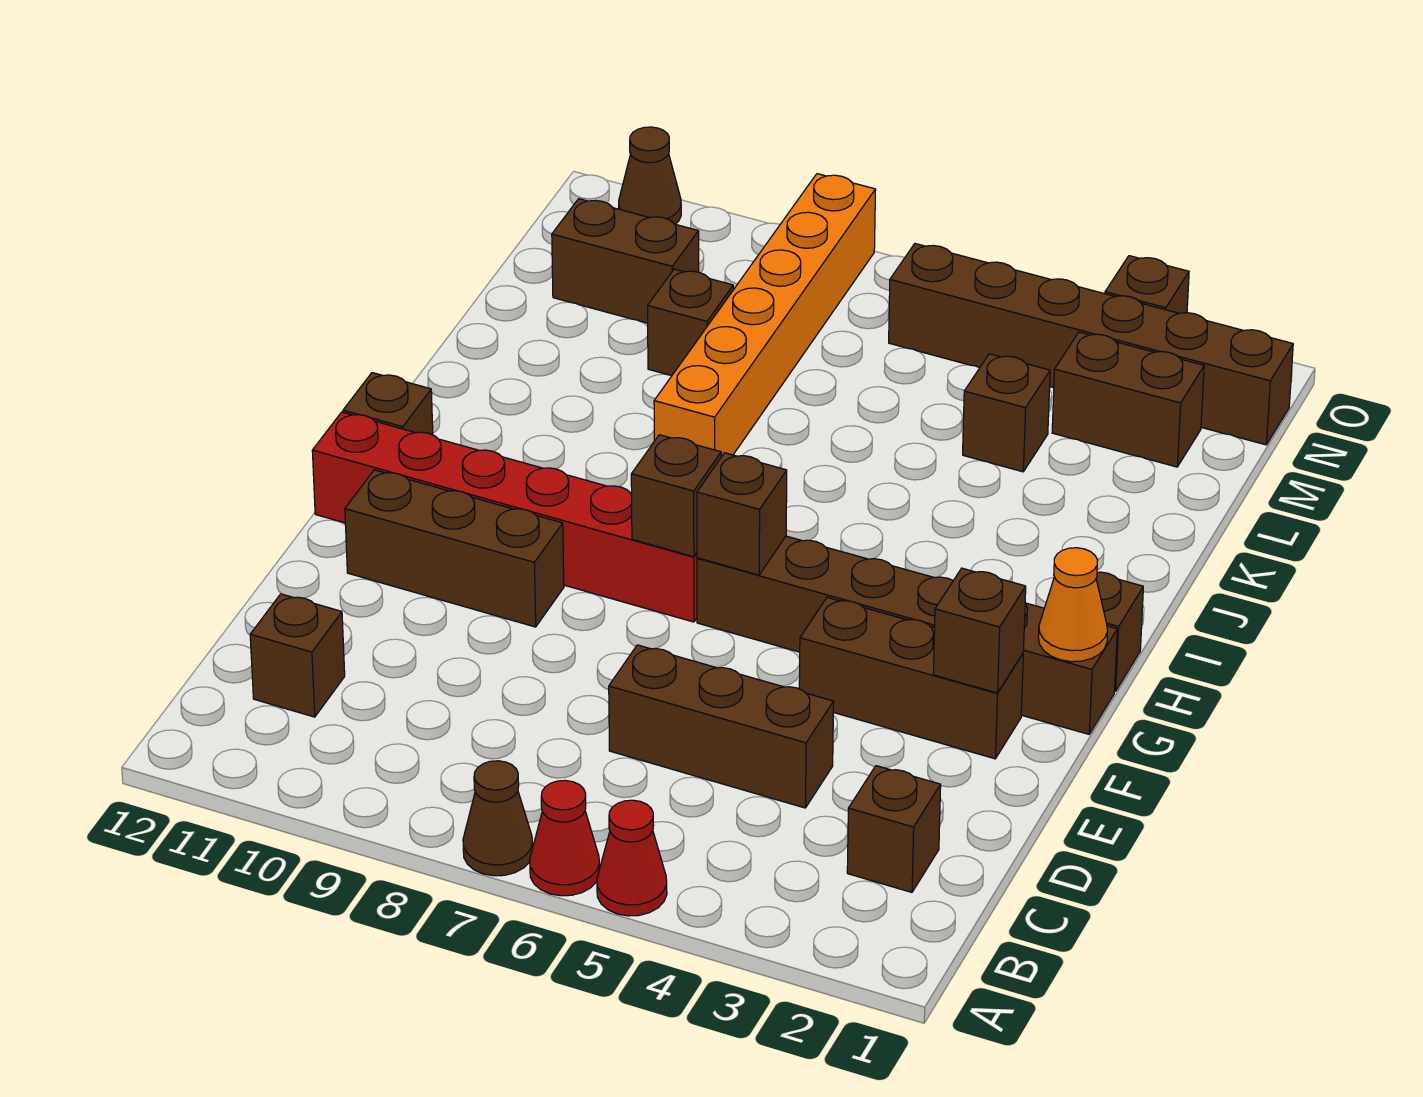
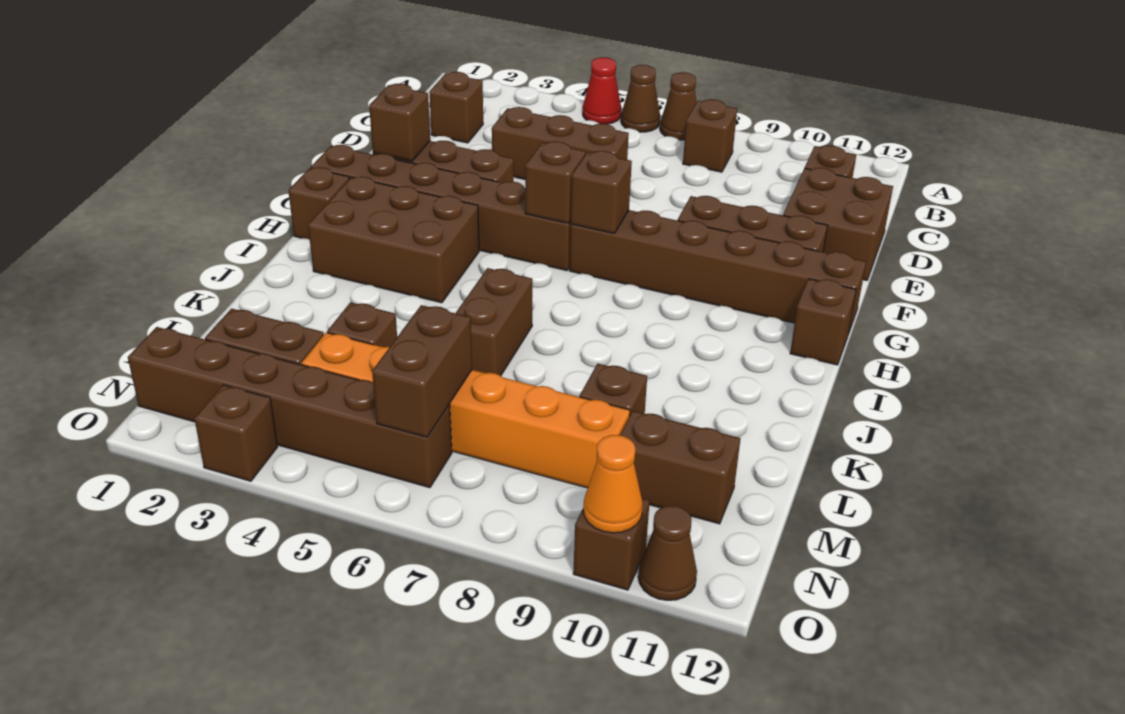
red cone A6 level 1 -> brown cone A6 level 1
none -> brown brick B8 level 1
none -> brown brick D11:E12 level 1
orange cone G1 level 2 -> orange cone O10 level 2
red brick G7:G12 level 1 -> brown brick G7:G12 level 1
none -> brown brick H2:I4 level 1
none -> brown brick J6:K6 level 1
orange brick J8:O8 level 1 -> orange brick M4:M9 level 1
none -> brown brick M6:N6 level 2
none -> brown brick O10 level 1

